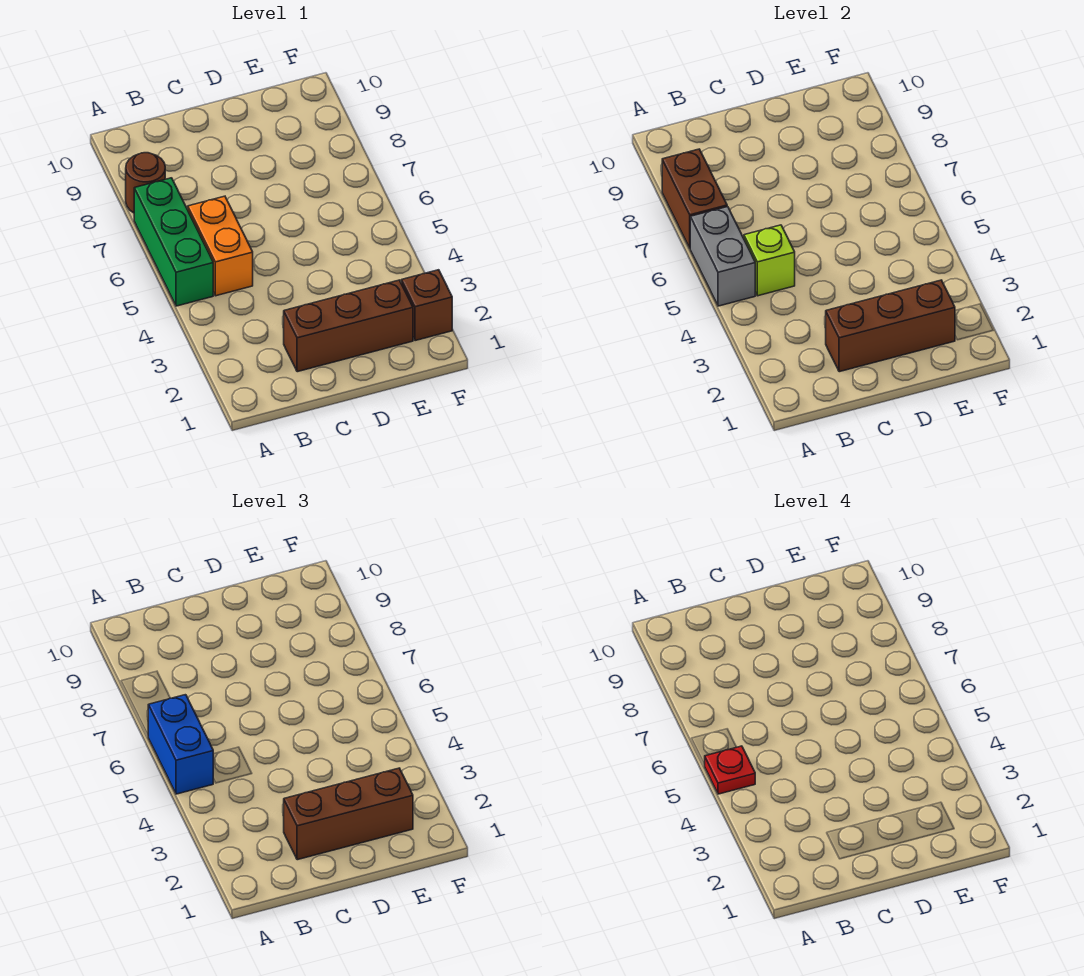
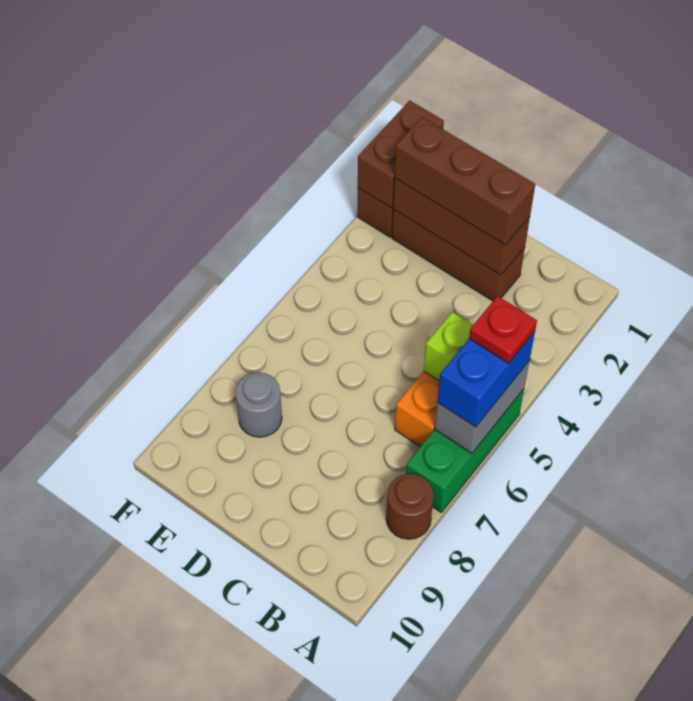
brown brick A7:A8 level 2 -> brown brick F1:F2 level 2
none -> grey round brick E8 level 1

